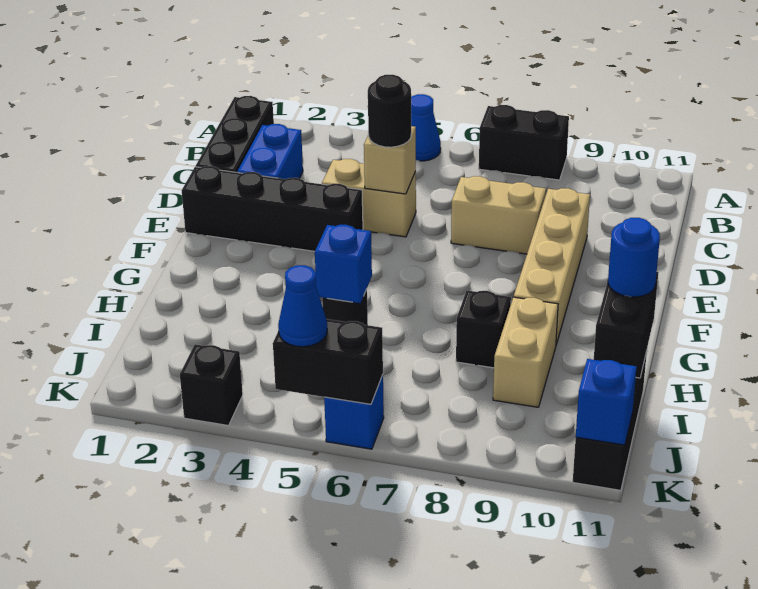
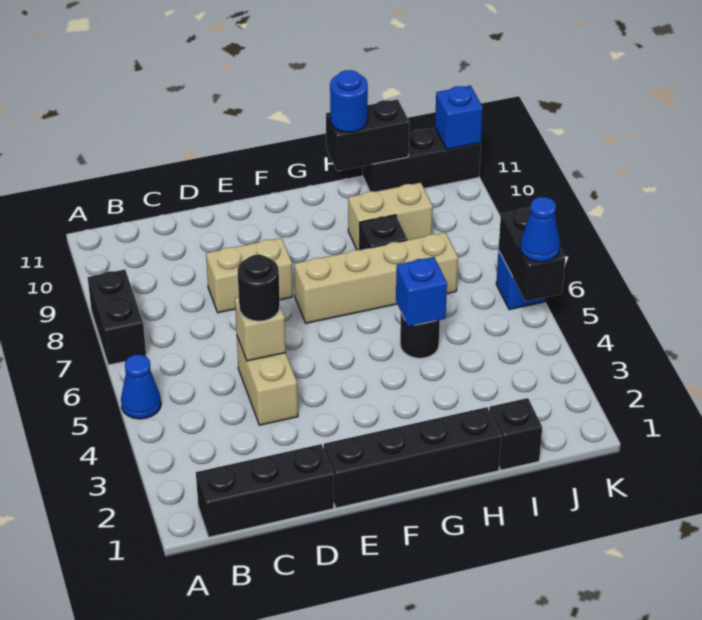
blue brick C2:D2 level 1 -> none
tan brick D7:D8 level 1 -> tan brick D8:E8 level 1
tan brick D9:G9 level 1 -> tan brick F7:I7 level 1
black brick E1:E4 level 1 -> black brick E1:H1 level 1
black brick K3 level 1 -> black brick I1 level 1

